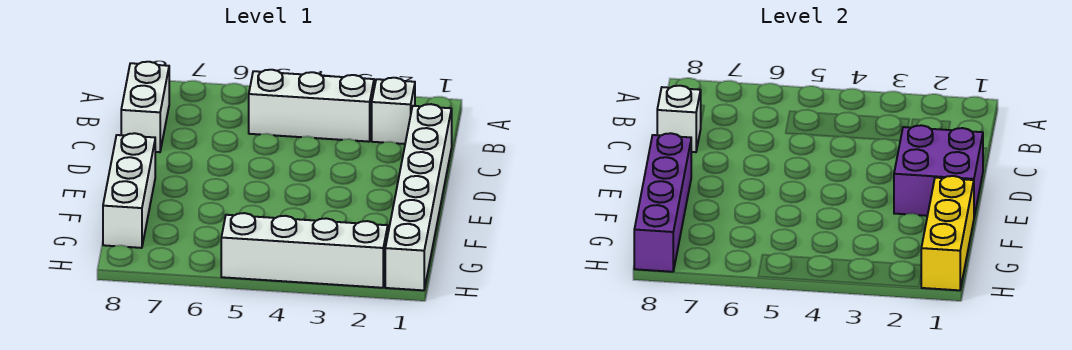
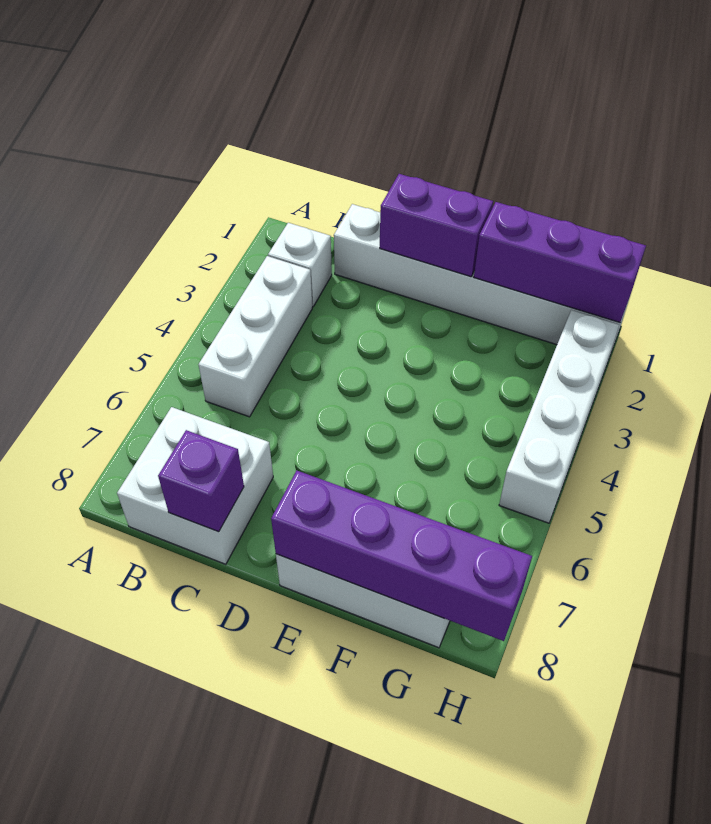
white brick B8:C8 level 1 -> white brick B7:C8 level 1
white brick C8 level 2 -> purple brick C8 level 2
purple brick D1:E2 level 2 -> purple brick D1:E1 level 2
yellow brick F1:H1 level 2 -> purple brick F1:H1 level 2

